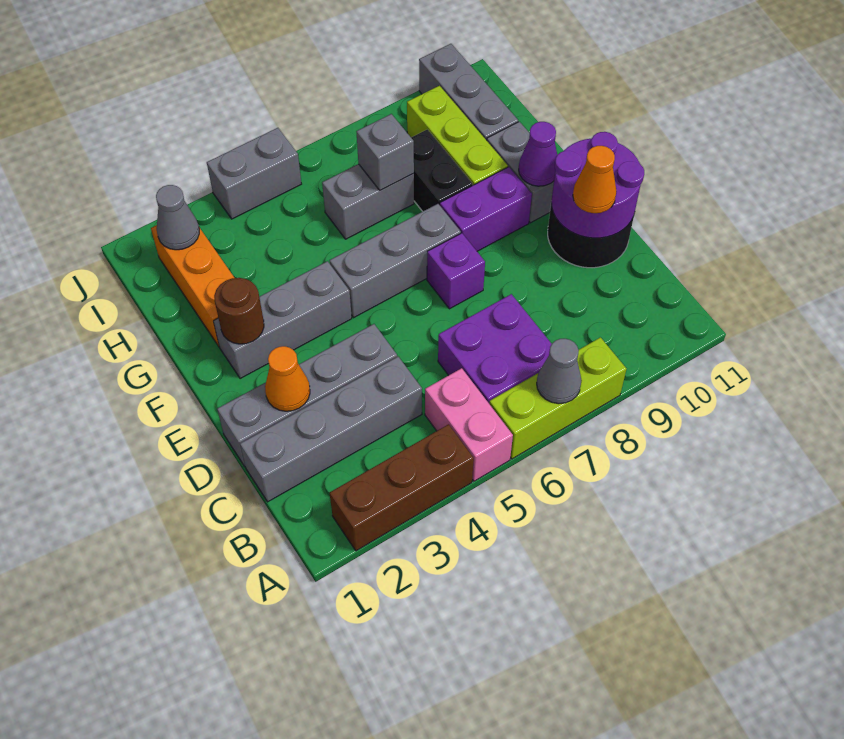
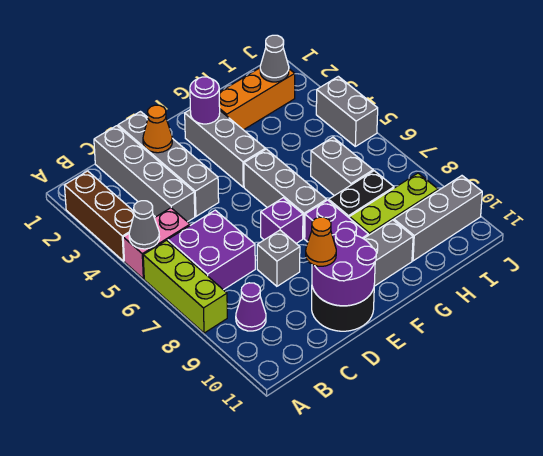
grey cone A7 level 2 -> grey cone A5 level 2
brown round brick F2 level 2 -> purple round brick F2 level 2
purple cone F10 level 2 -> purple cone B9 level 1
grey brick H7 level 2 -> grey brick D8 level 1

